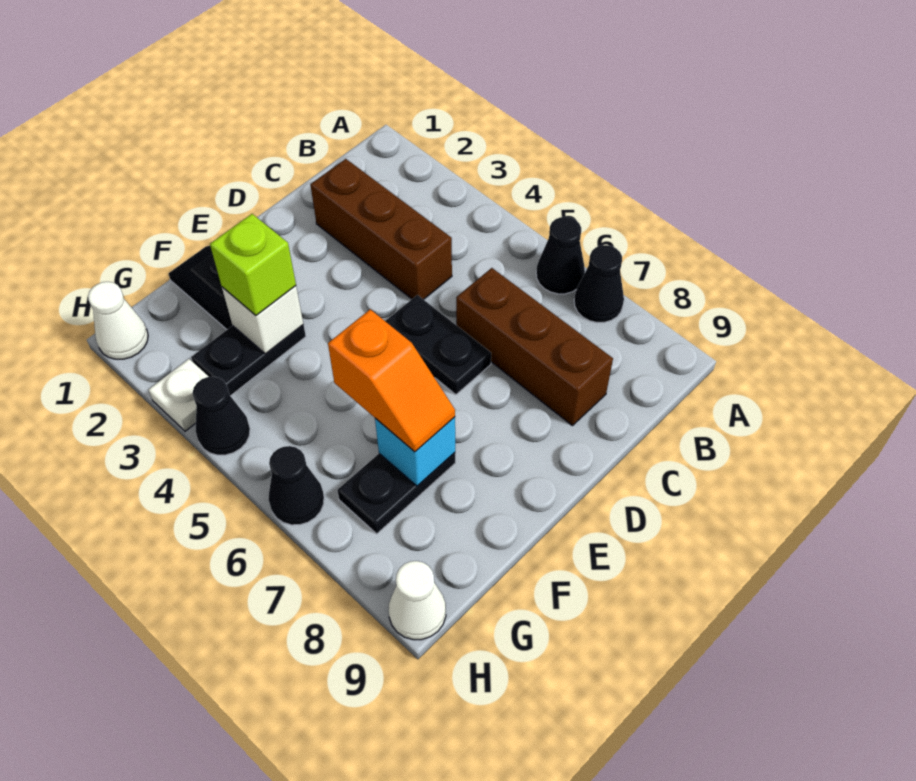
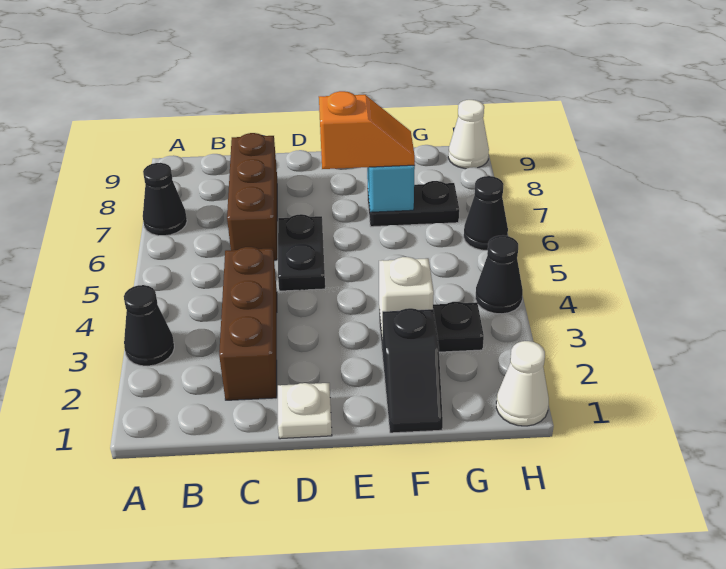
black cone A6 level 1 -> black cone A3 level 1
lime brick F3 level 3 -> none
orange slope F6:F7 level 3 top 6 -> orange slope E7:F7 level 3 top E
white plate H3 level 1 -> white plate D1 level 1

